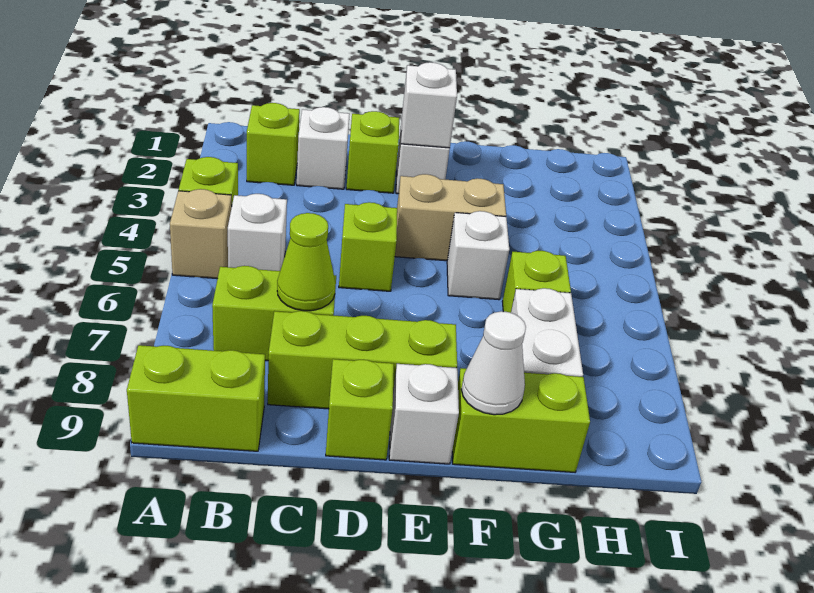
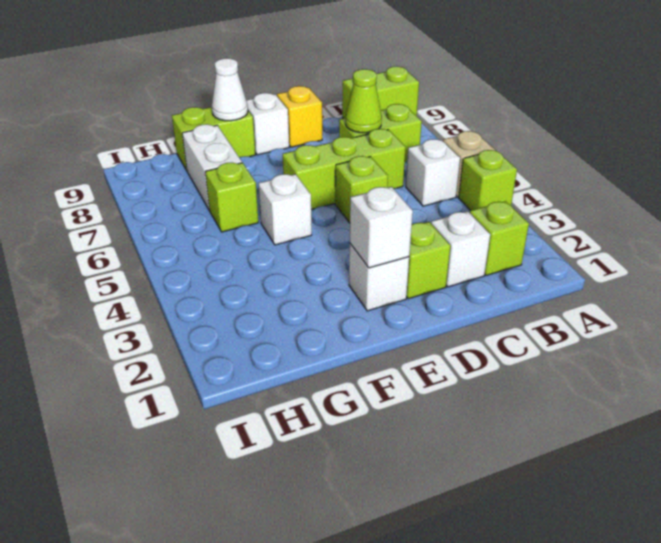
lime brick C8:E8 level 1 -> lime brick C6:E6 level 1
lime brick D9 level 1 -> yellow brick D9 level 1
tan brick E4:F4 level 1 -> none

